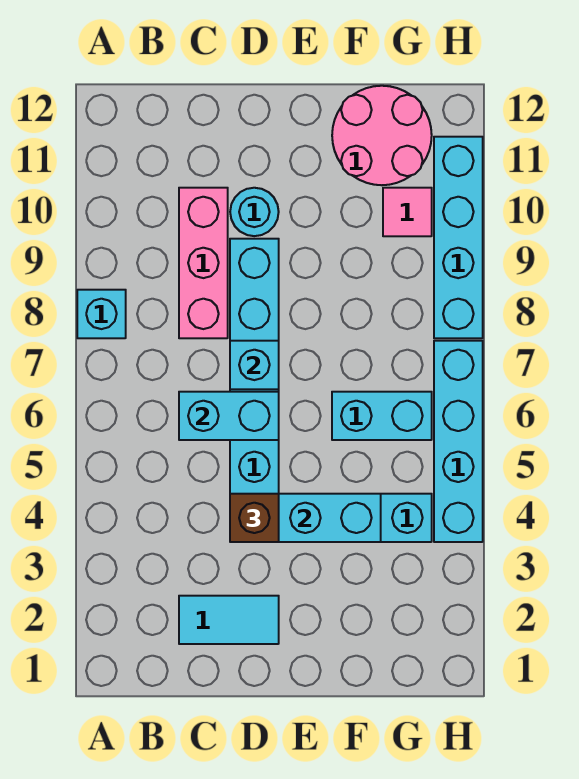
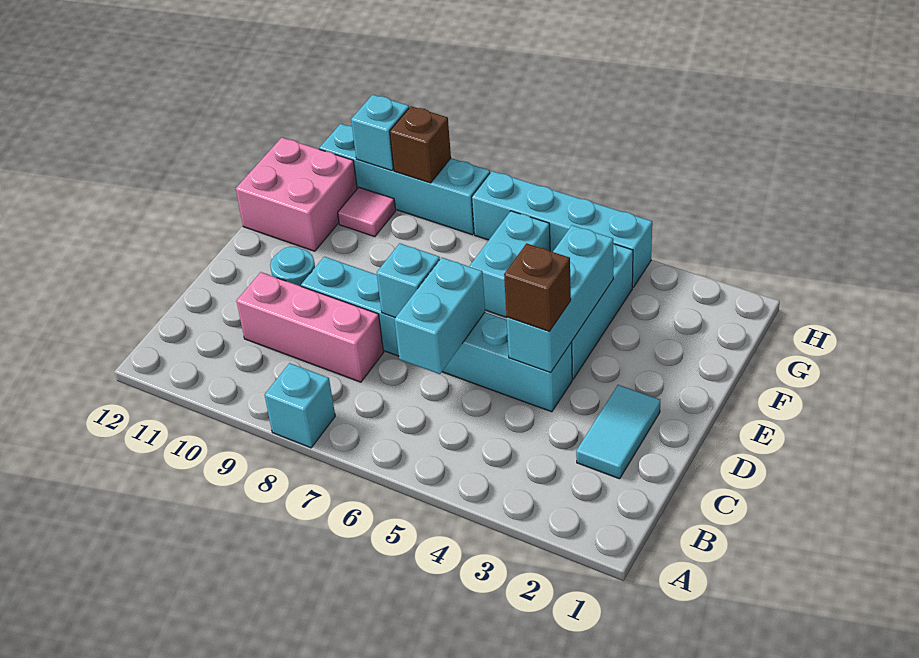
pink round brick F11:G12 level 1 -> pink brick F11:G12 level 1
none -> brown brick H9 level 2
none -> cyan brick H10 level 2

